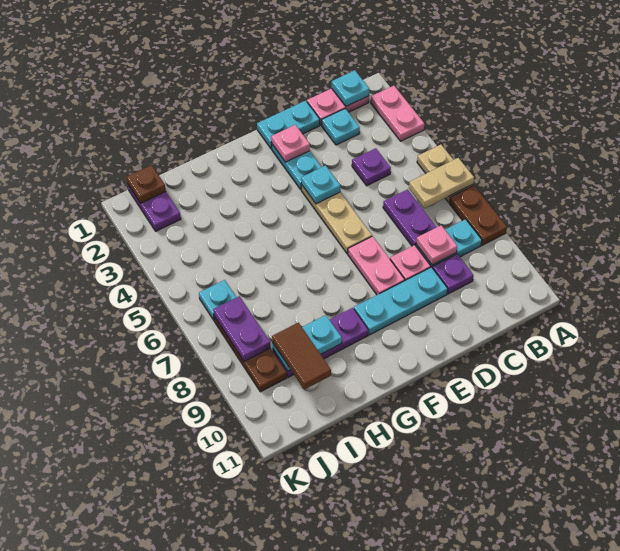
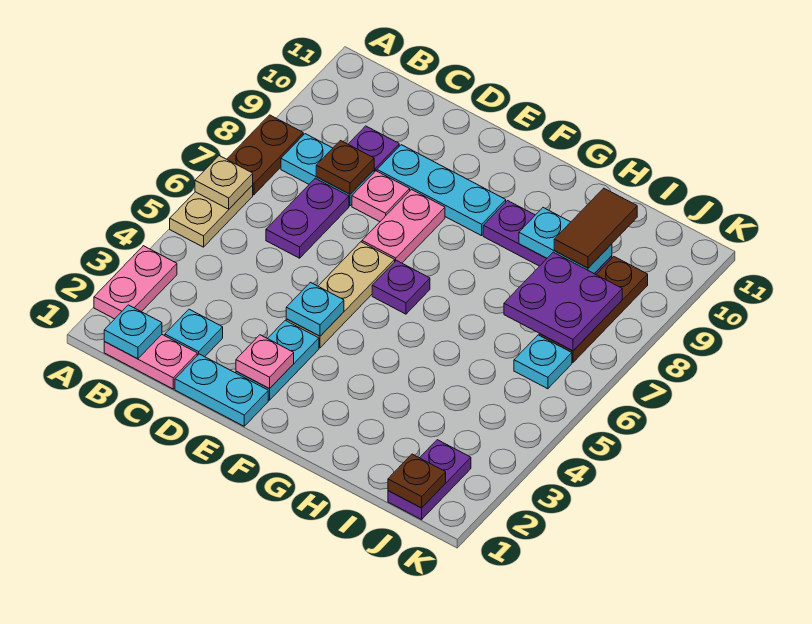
tan plate A6:B6 level 2 -> tan plate A6 level 2
purple plate C4 level 1 -> purple plate F6 level 1
pink plate C8 level 2 -> brown plate C8 level 2
purple plate J7:J8 level 2 -> purple plate I7:J8 level 2

